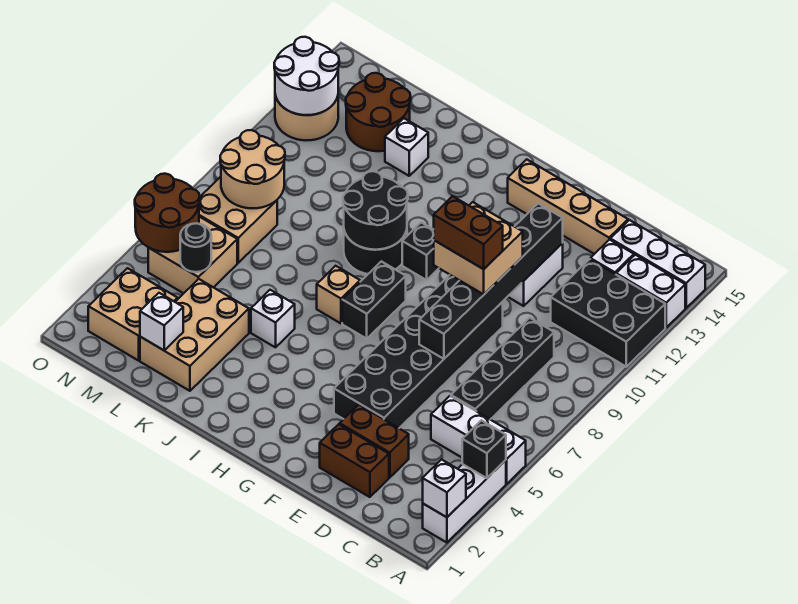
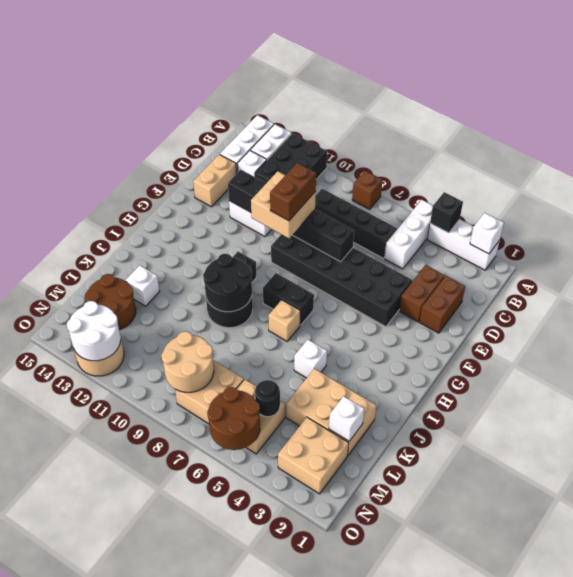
none -> brown brick A8 level 1
tan brick D14:G14 level 1 -> tan brick D14:E14 level 1

